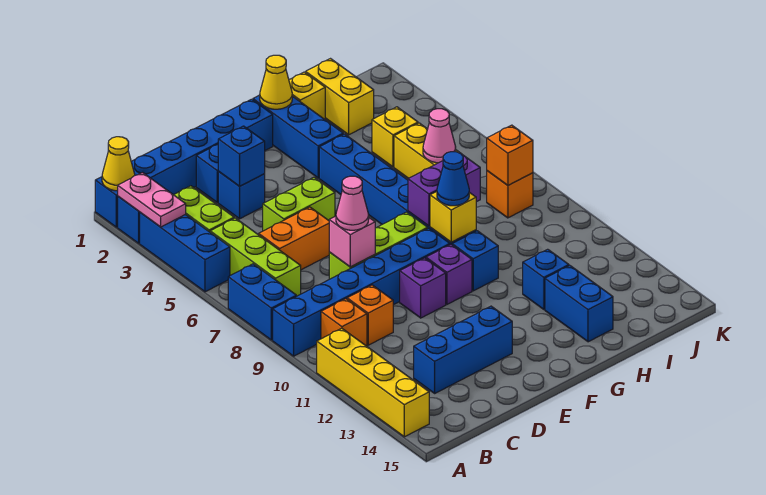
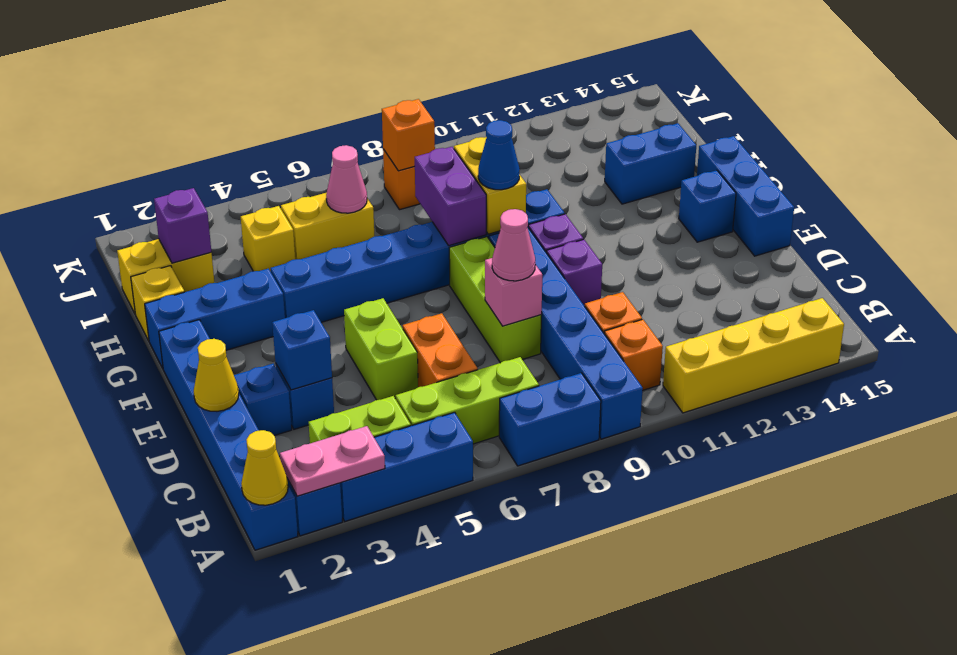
blue brick C13:E13 level 1 -> blue brick E15:G15 level 1
yellow cone G1 level 2 -> yellow cone D1 level 2
yellow brick G9 level 2 -> yellow brick G9:H9 level 2
blue brick H12 level 1 -> blue brick F14 level 1
none -> purple brick I2 level 2

